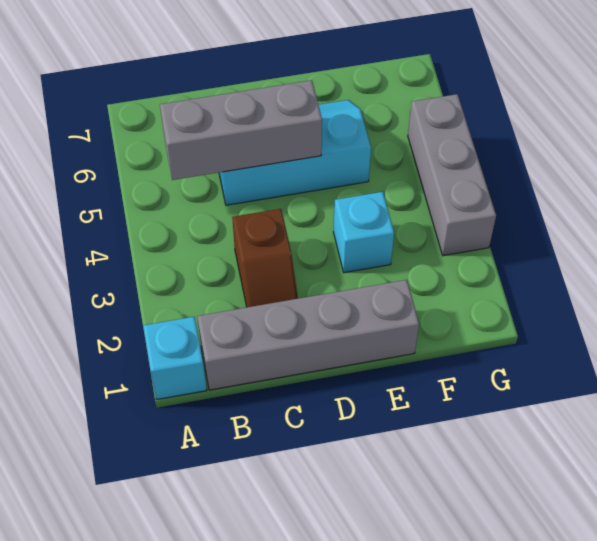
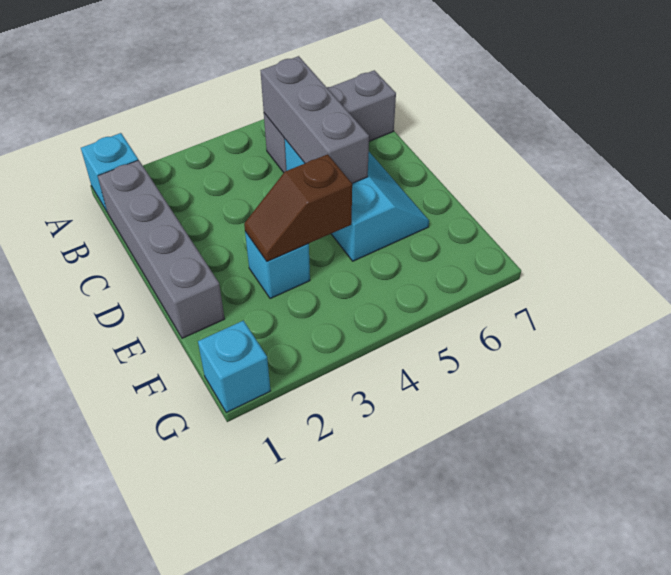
brown slope C2:C3 level 1 top 3 -> brown slope E3:E4 level 2 top 4
none -> cyan brick G1 level 1
grey brick G3:G5 level 1 -> grey brick B5:B7 level 1

